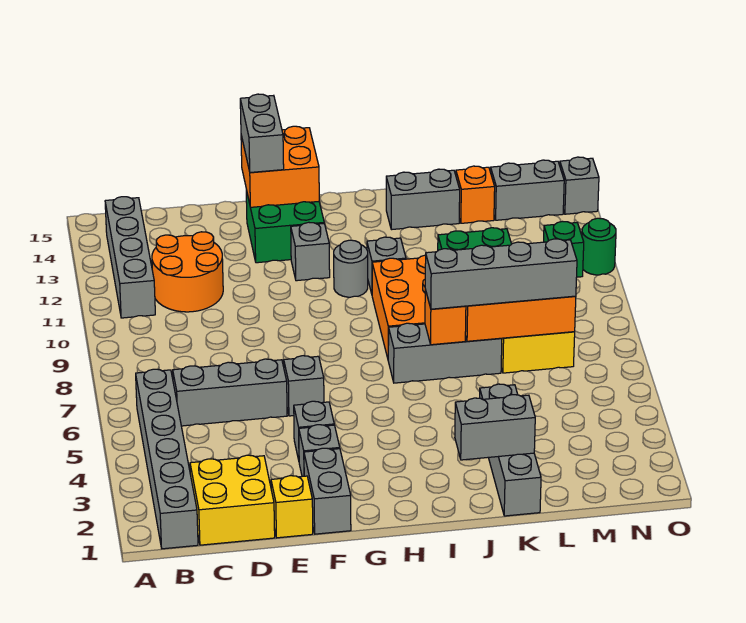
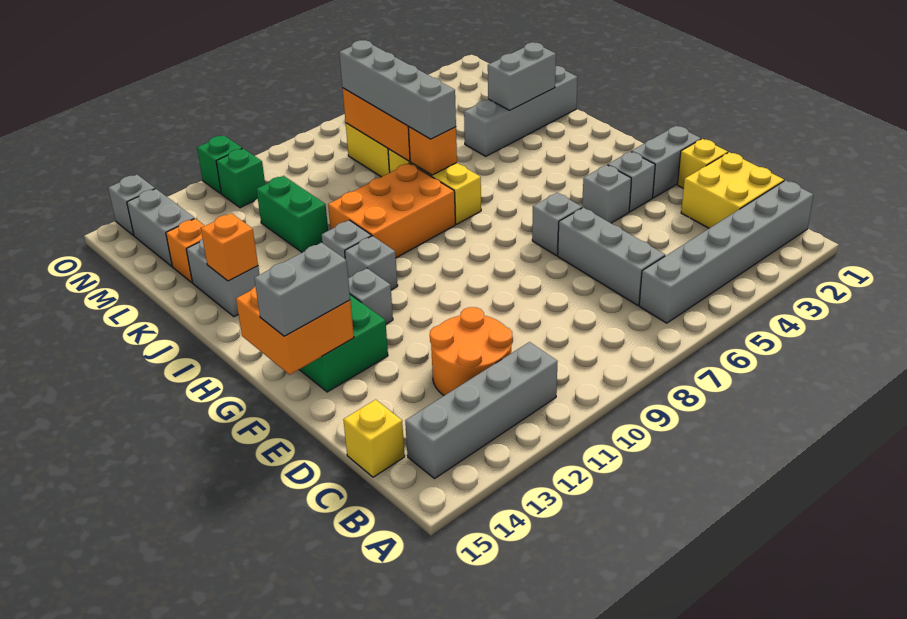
none -> yellow brick C15 level 1
grey round brick H11 level 1 -> grey brick H11 level 1
grey brick I7:K7 level 1 -> yellow brick I7:K7 level 1
grey brick J2:K2 level 2 -> grey brick K2:K3 level 2
none -> orange brick J14 level 2
green round brick O11 level 1 -> green brick O11 level 1

